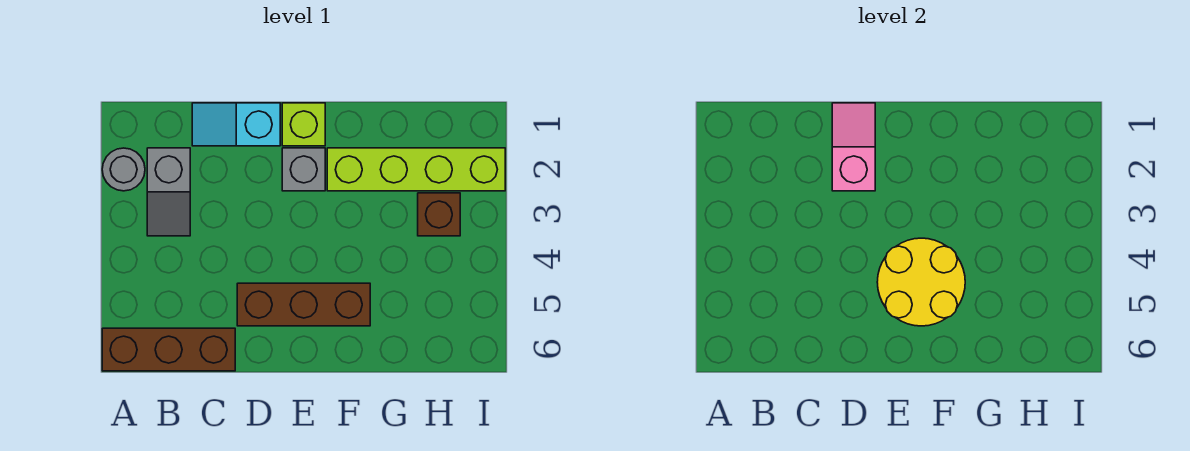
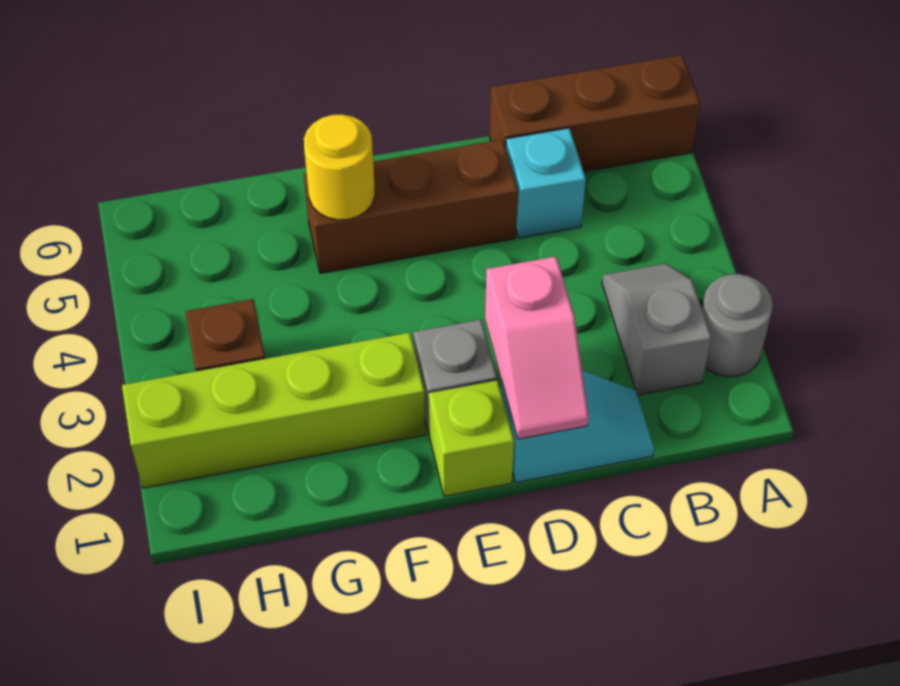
none -> cyan brick C5 level 1
yellow round brick E4:F5 level 2 -> yellow round brick F5 level 2

